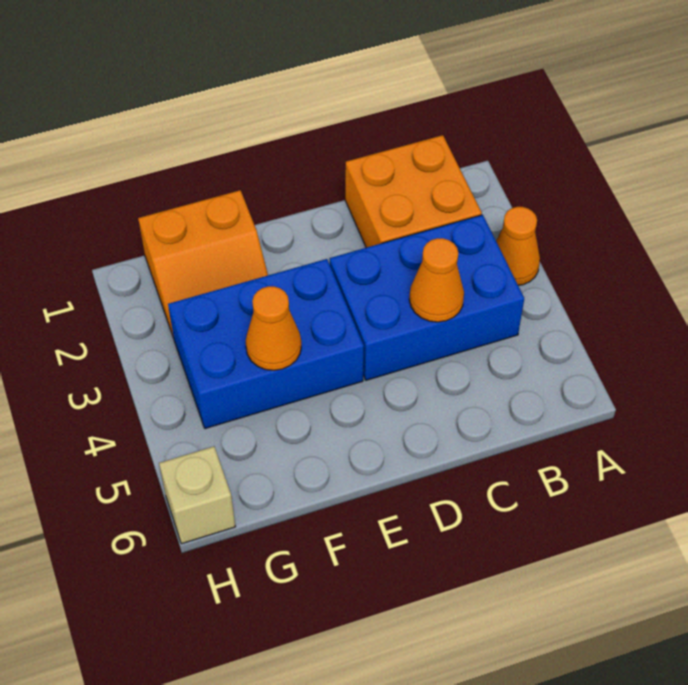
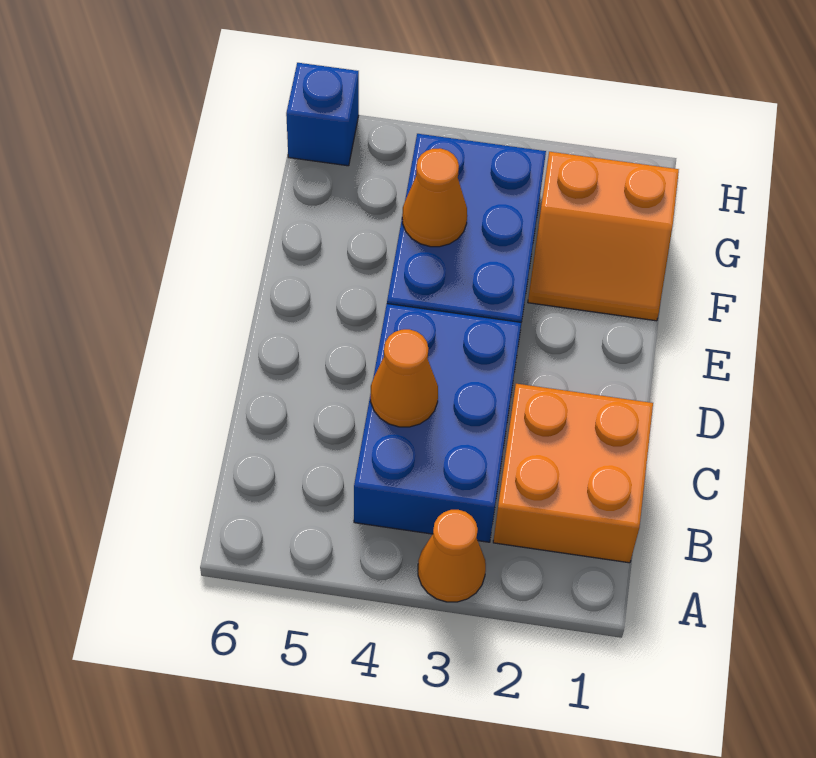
orange slope F1:G2 level 1 top 1 -> orange slope F1:G2 level 1 top G
tan brick H6 level 1 -> blue brick H6 level 1

